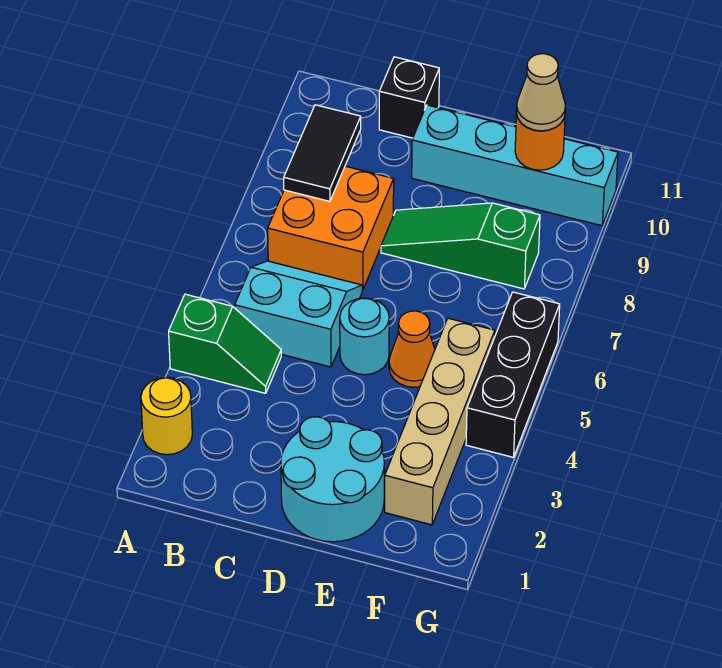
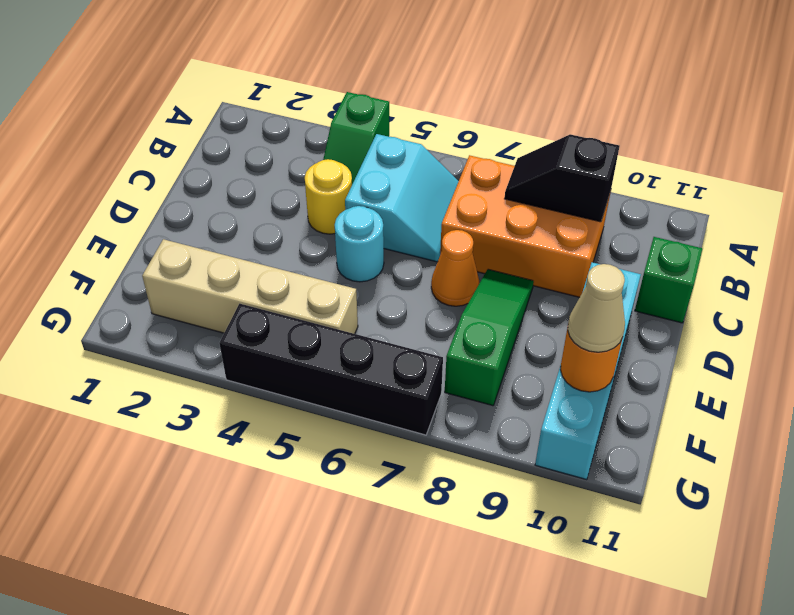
yellow round brick A2 level 1 -> yellow round brick C4 level 1
orange brick B7:C8 level 1 -> orange brick B7:C9 level 1
black tile B8:B9 level 2 -> black slope B8:B9 level 2 top 9
black brick C11 level 1 -> green brick C11 level 1
cyan round brick D1:E2 level 1 -> none
orange cone E5 level 1 -> orange cone D7 level 1
black brick G4:G6 level 1 -> black brick G4:G7 level 1

